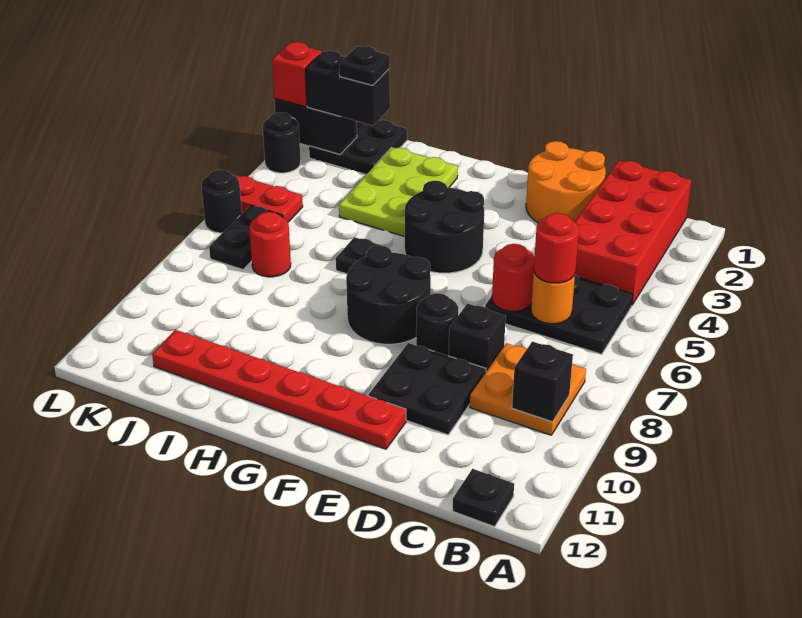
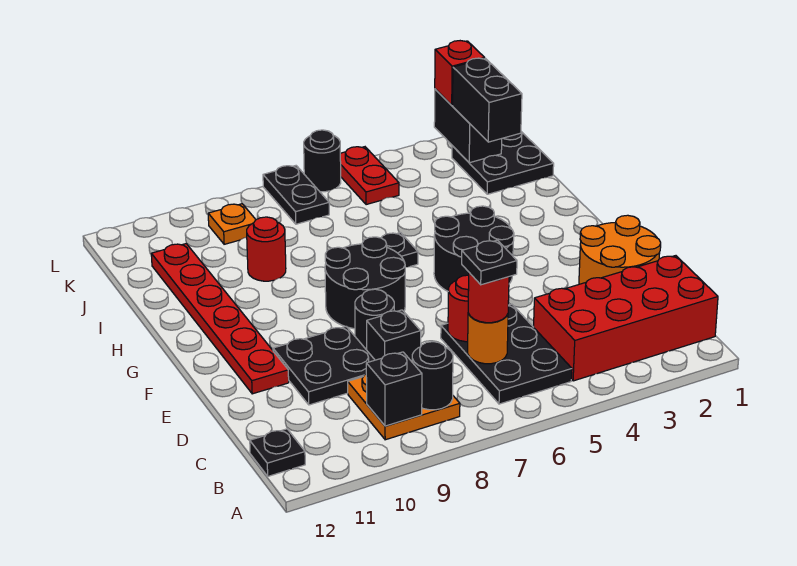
lime plate H2:I4 level 1 -> none
black plate J2 level 4 -> black plate C6 level 4
red round brick J7 level 1 -> red round brick I9 level 1
black plate K6:K7 level 1 -> black plate K7:L7 level 1
none -> orange plate K9 level 1
black round brick L3 level 1 -> black round brick B8 level 2

